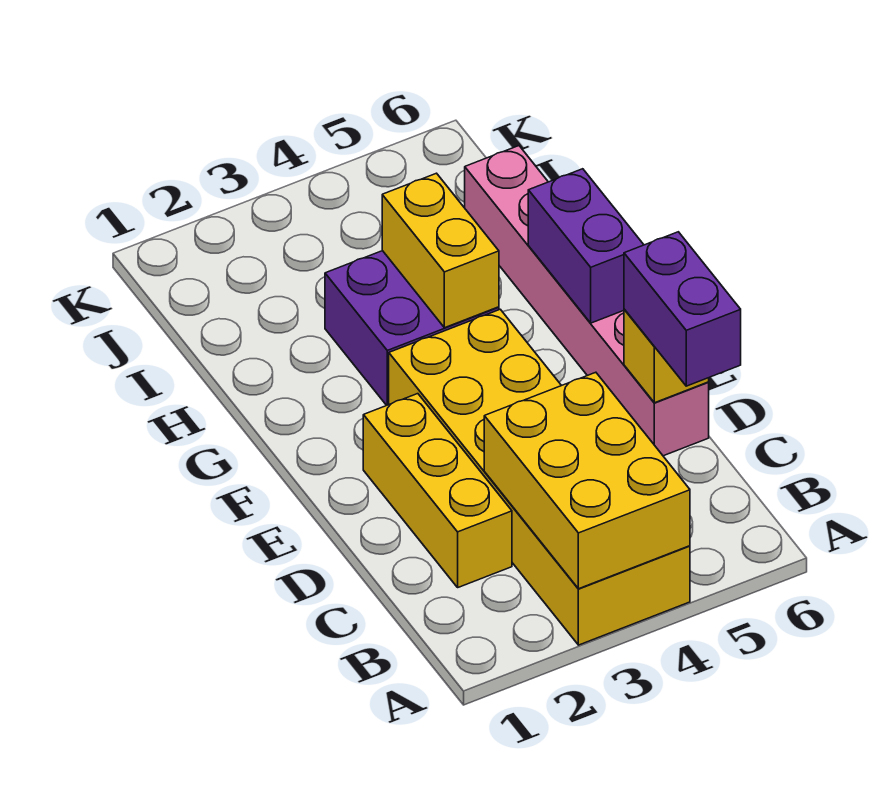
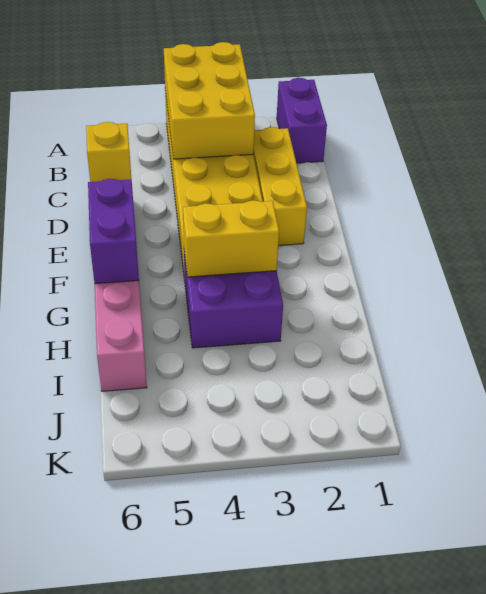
purple brick C6:D6 level 3 -> purple brick A1:B1 level 1
yellow brick G4:H4 level 2 -> yellow brick G3:G4 level 2

